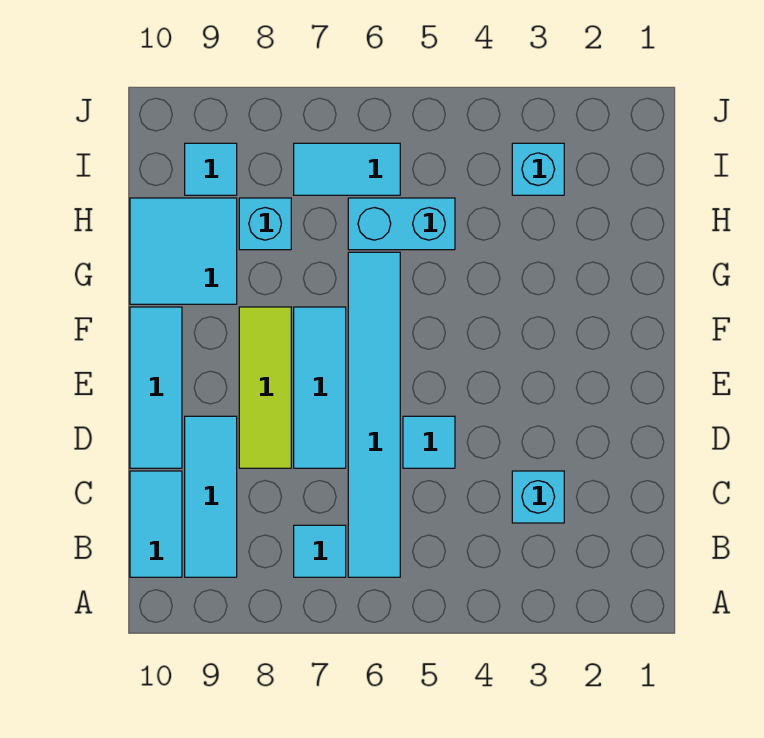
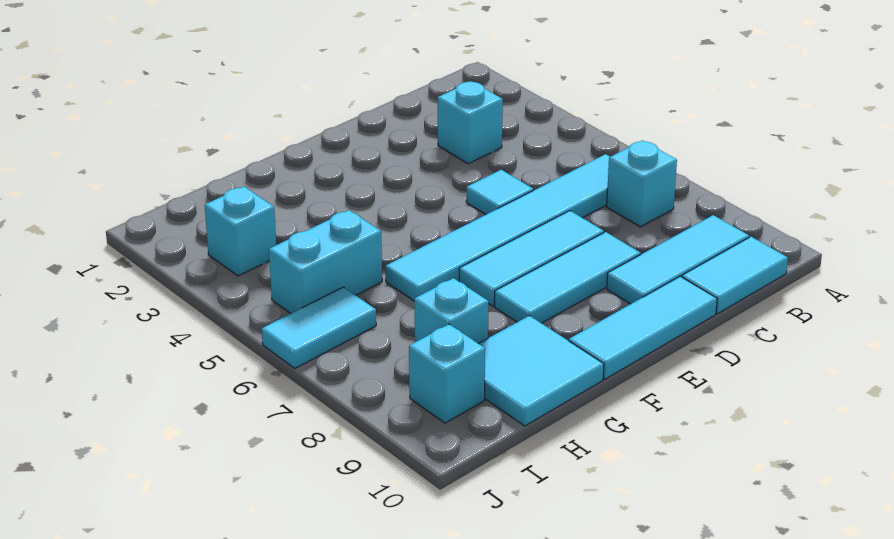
cyan tile B7 level 1 -> cyan brick B7 level 1
lime tile D8:F8 level 1 -> cyan tile D8:F8 level 1
cyan brick H5:H6 level 1 -> cyan brick H5:I5 level 1
cyan tile I6:I7 level 1 -> cyan tile I6:J6 level 1
cyan tile I9 level 1 -> cyan brick I9 level 1

